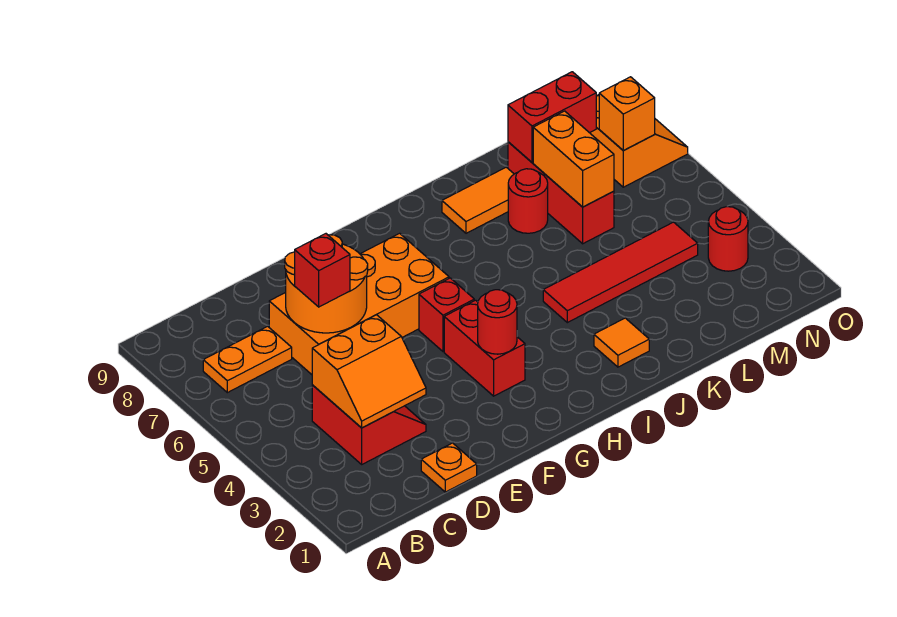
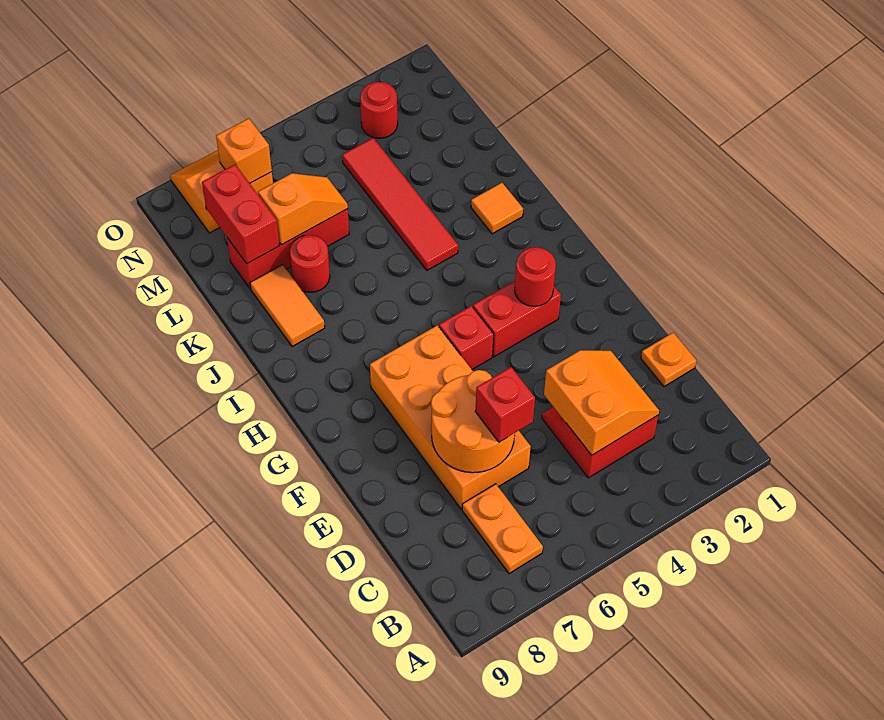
orange brick L6:L7 level 2 -> orange slope L6:L7 level 2 top 7

